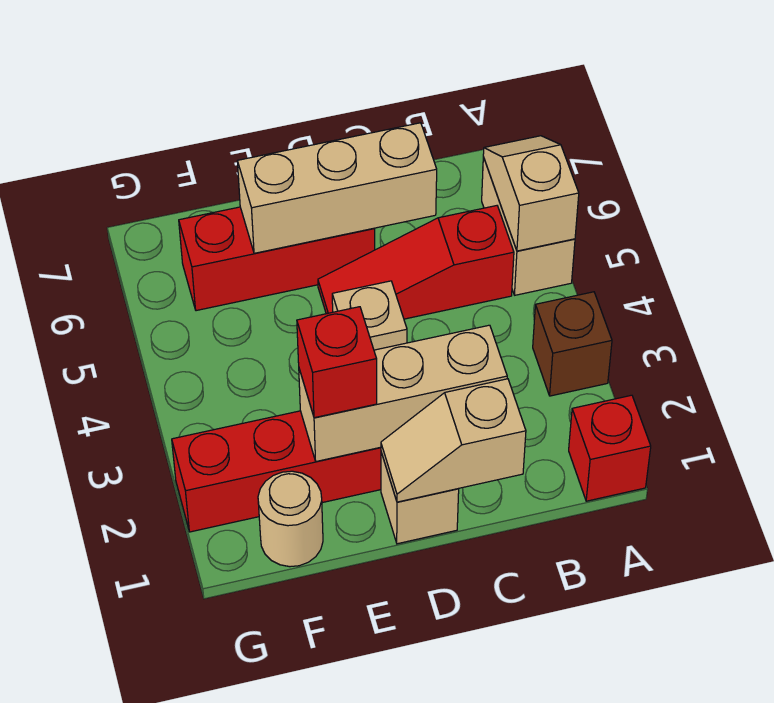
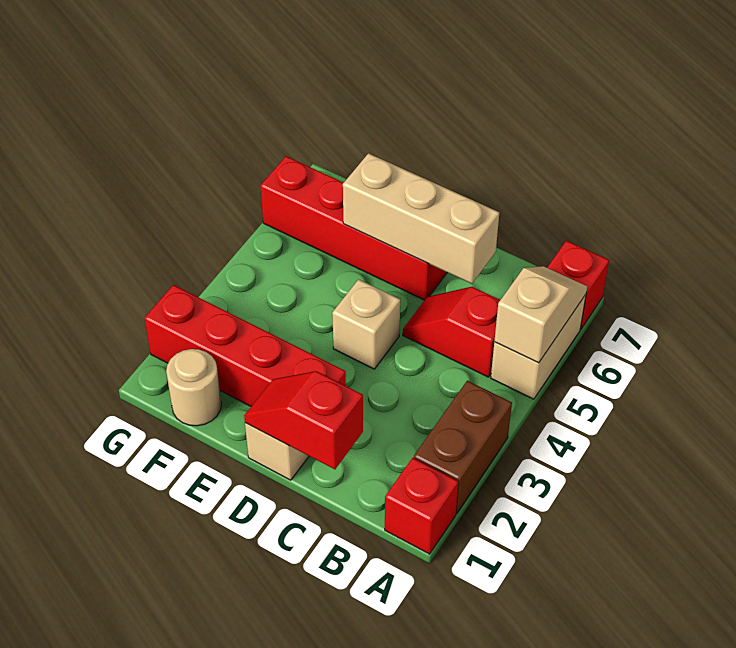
brown brick A3 level 1 -> brown brick A2:A3 level 1
red slope B5:D5 level 1 top B -> red slope B5:C5 level 1 top B
tan slope C1:D1 level 2 top C -> red slope C1:D1 level 2 top C
tan brick C2:E2 level 2 -> none
red brick D6:F6 level 1 -> red brick D6:G6 level 1
red brick E2 level 3 -> red brick A7 level 1

